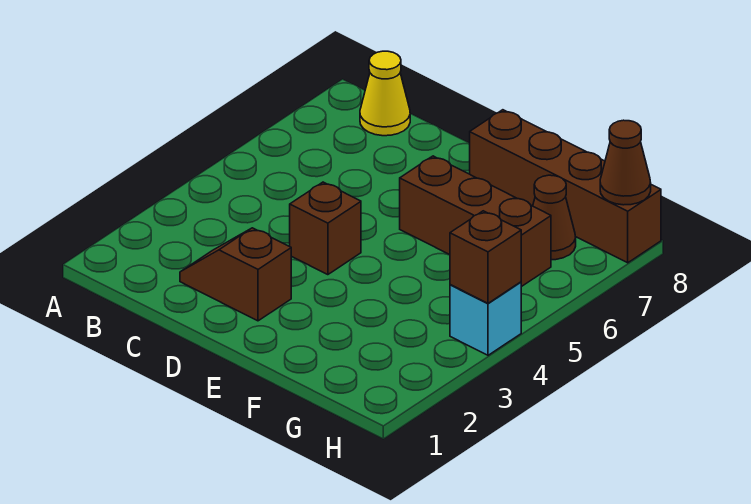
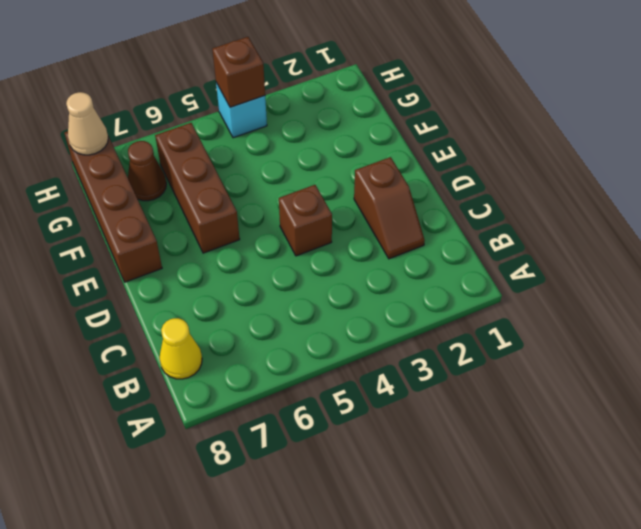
brown cone H8 level 2 -> tan cone H8 level 2

